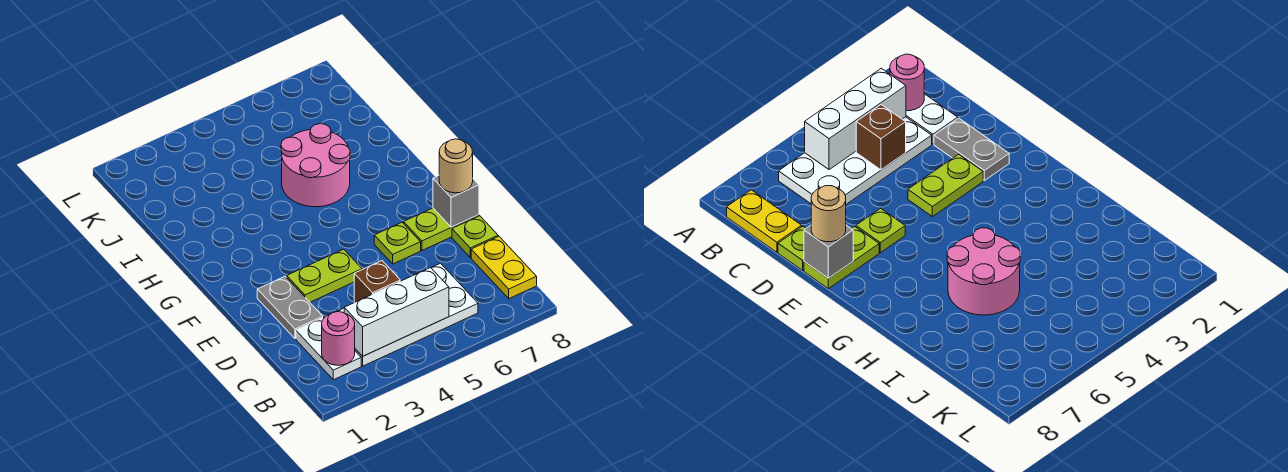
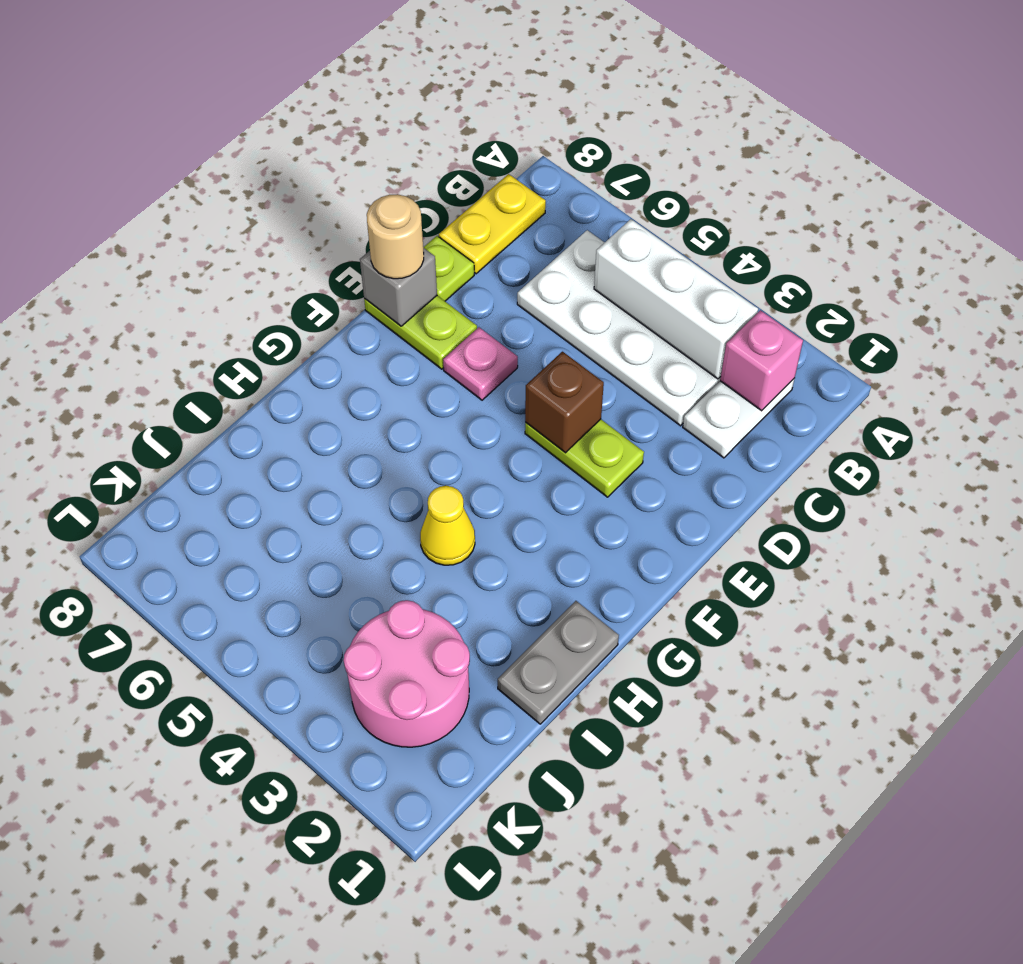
pink round brick B2 level 2 -> pink brick B2 level 2
brown brick C4 level 2 -> brown brick E4 level 2
grey plate D2:E2 level 1 -> grey plate H1:I1 level 1
lime plate E6 level 1 -> pink plate E6 level 1
none -> yellow cone H4 level 1
pink round brick H5:I6 level 1 -> pink round brick J2:K3 level 1

